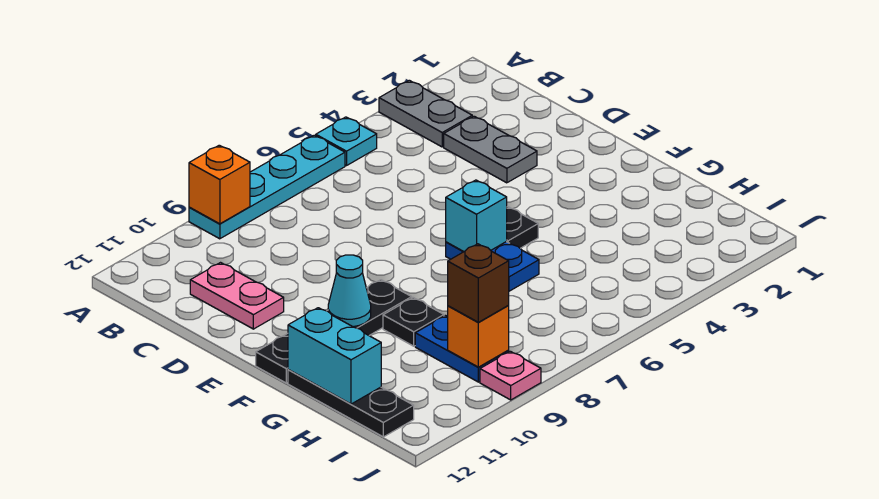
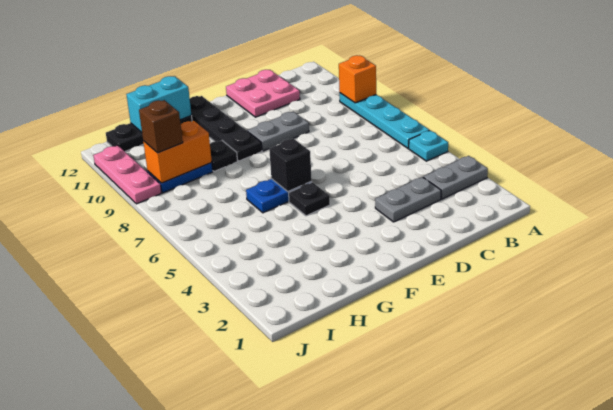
pink plate C11:D11 level 1 -> pink plate C11:D12 level 1
none -> grey plate D9:E9 level 1
cyan brick F6 level 2 -> black brick F6 level 2
cyan cone F10 level 2 -> none
orange brick I9 level 2 -> orange brick H9:I9 level 2
pink plate J9 level 1 -> pink plate J9:J11 level 1

